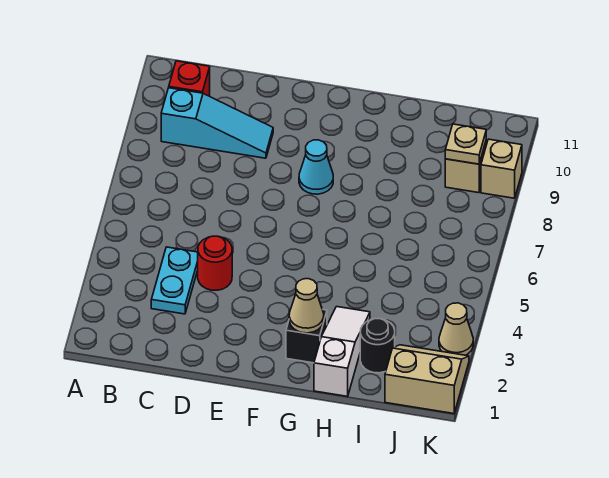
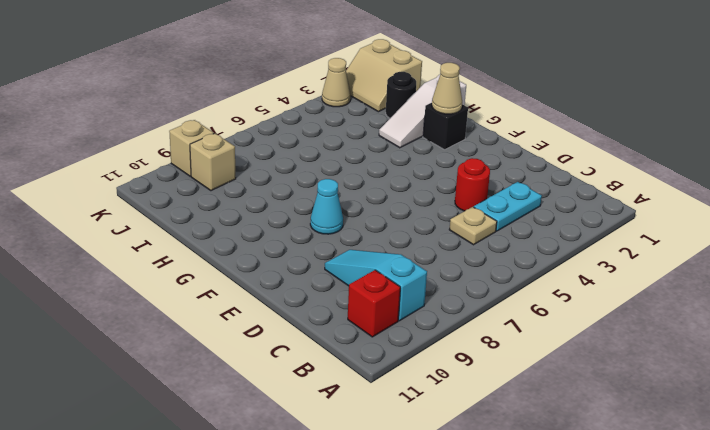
tan plate J9 level 2 -> tan plate C5 level 1

